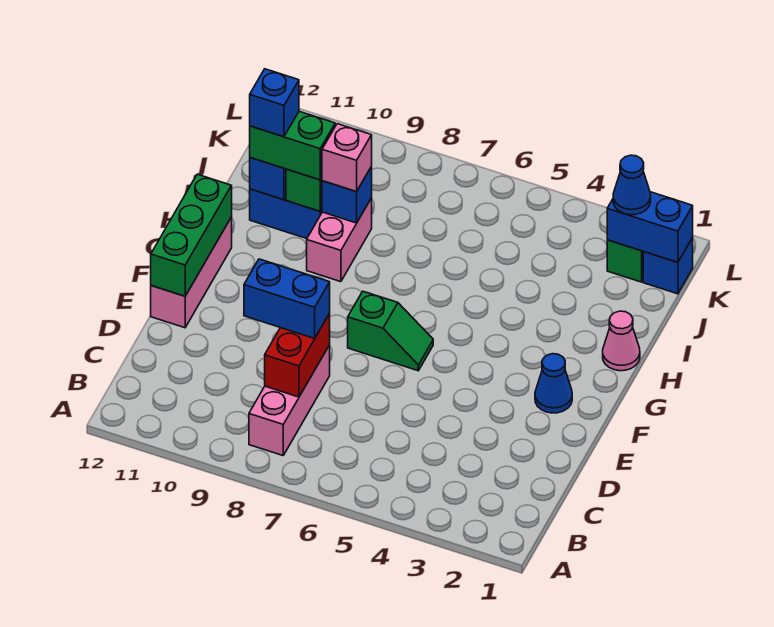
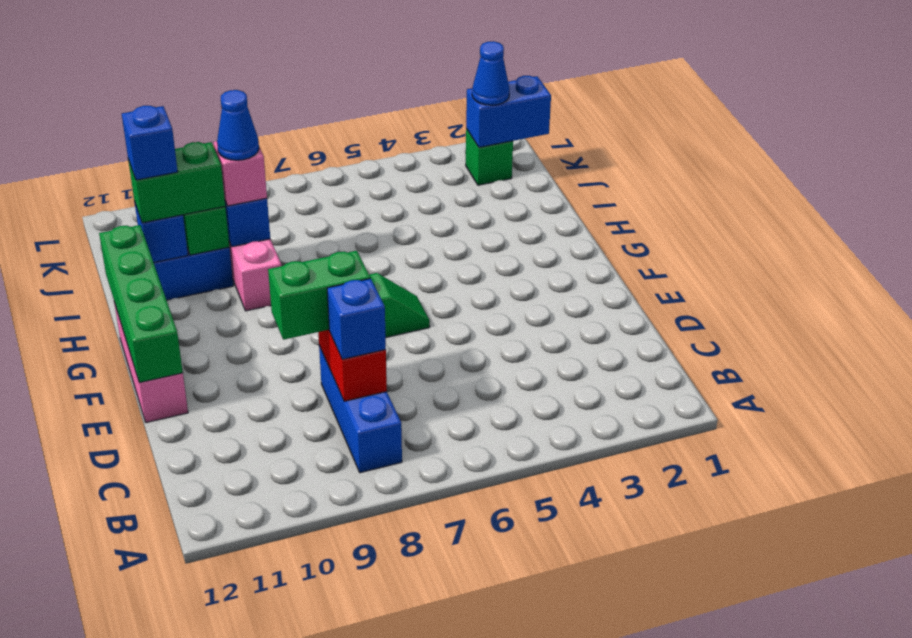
pink brick B8:D8 level 1 -> blue brick B8:D8 level 1
blue brick D8:D9 level 3 -> green brick D8:D9 level 3
green brick E12:G12 level 2 -> green brick E12:H12 level 2
blue cone F2 level 1 -> blue cone I9 level 4
pink cone H1 level 1 -> none
blue brick K1 level 1 -> blue brick C8 level 3

